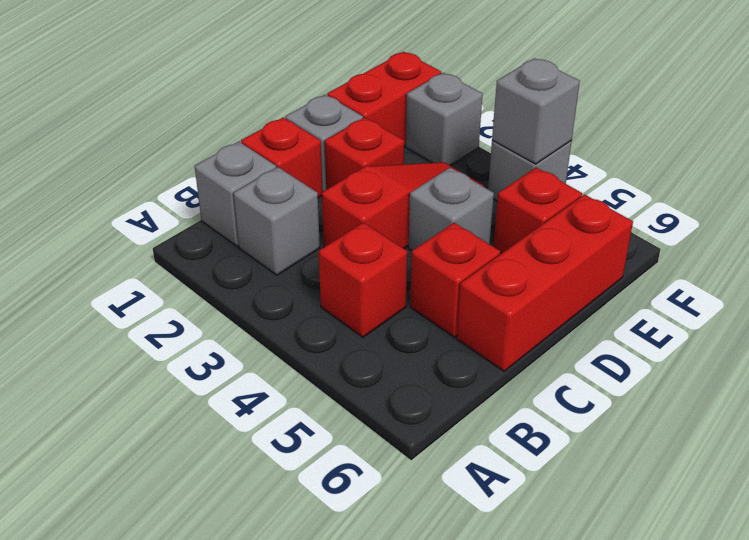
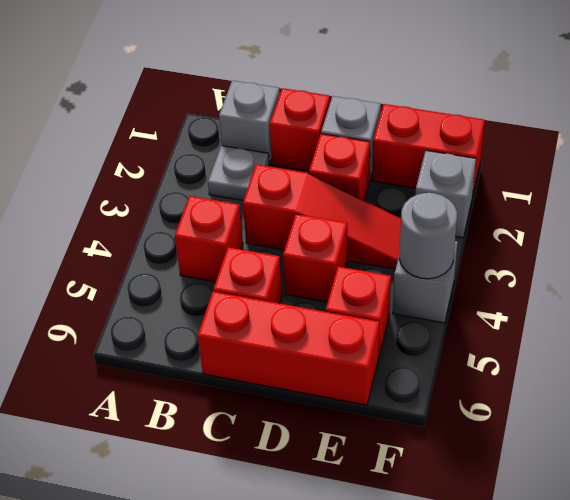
grey brick B2 level 1 -> grey plate B2 level 1
grey brick D4 level 1 -> red brick D4 level 1
grey brick F4 level 2 -> grey round brick F4 level 2

